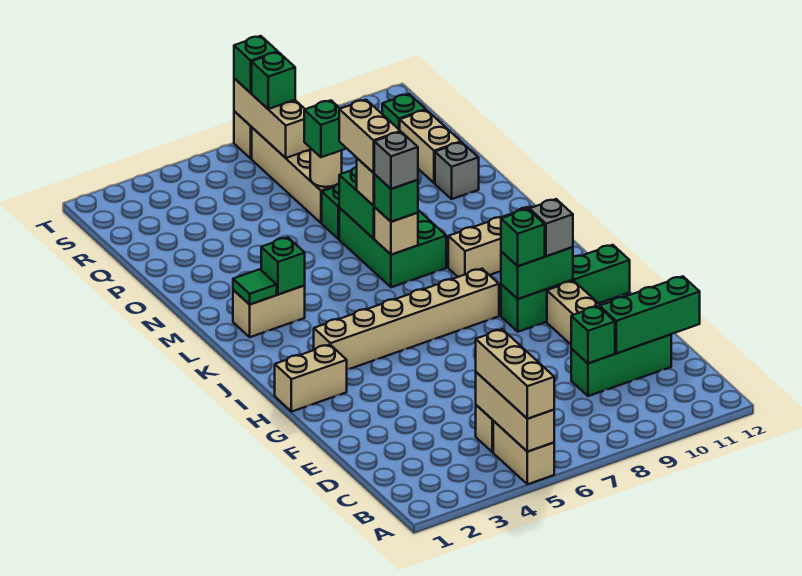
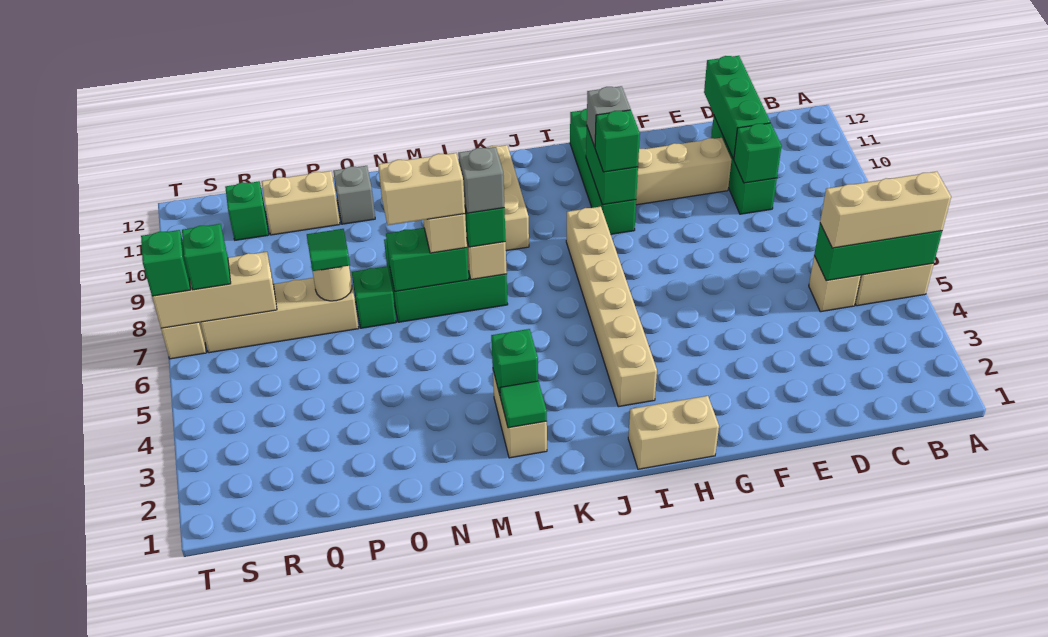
tan brick A5:C5 level 2 -> green brick A5:C5 level 2
tan brick H1:H2 level 1 -> tan brick H1:I1 level 1
green brick P7 level 3 -> green tile P7 level 3

